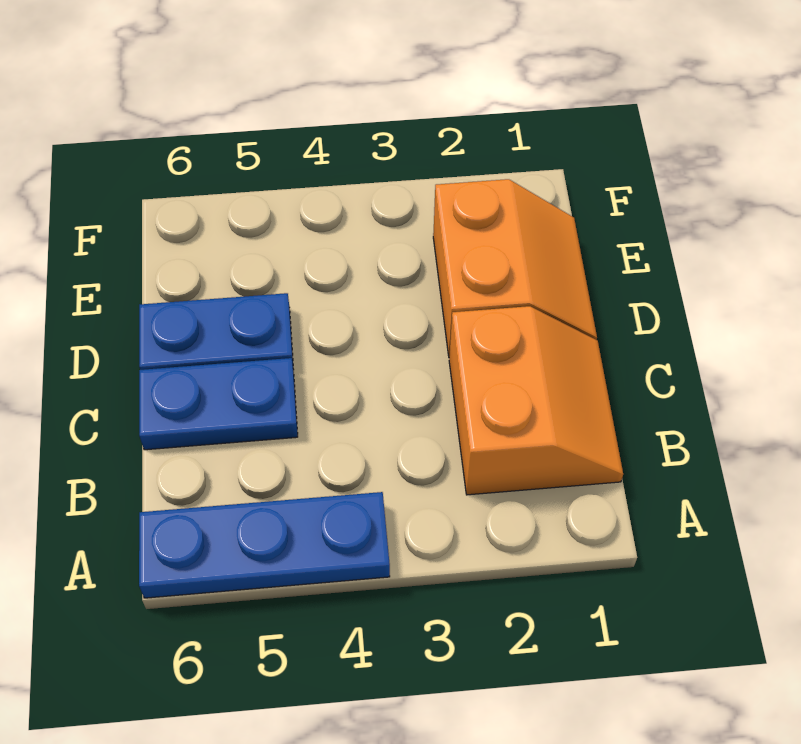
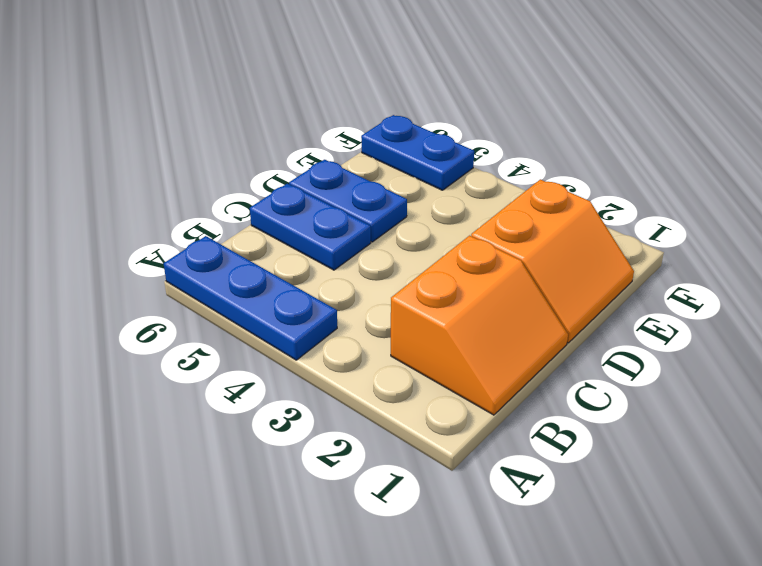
none -> blue plate F5:F6 level 1

